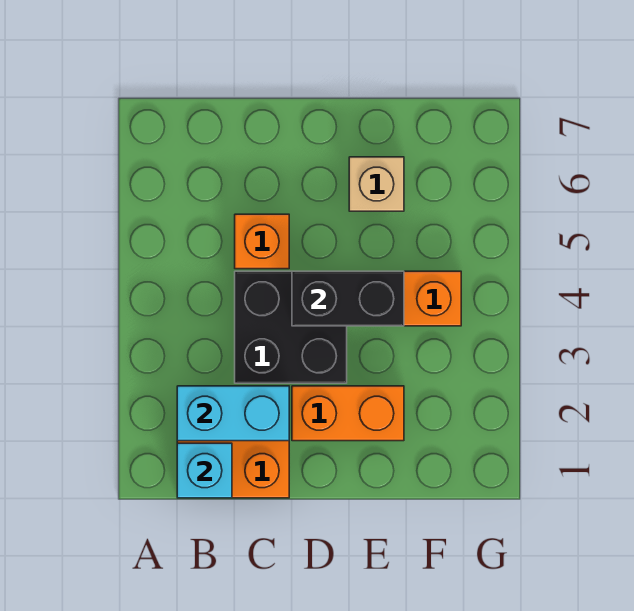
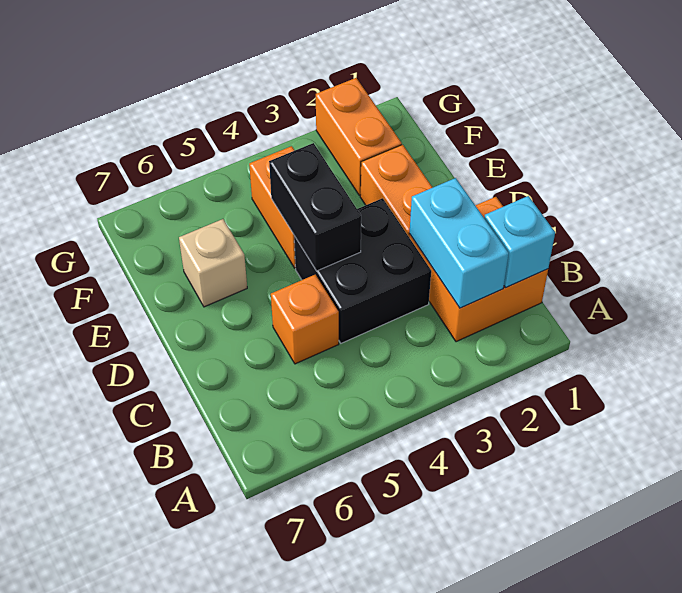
none -> orange brick F2:G2 level 1

